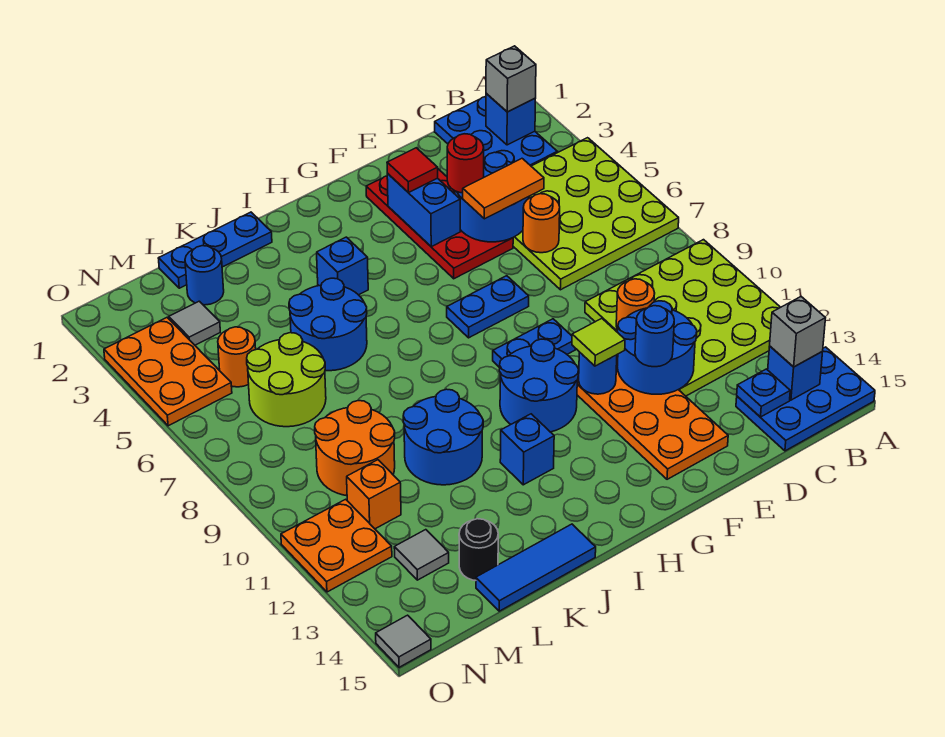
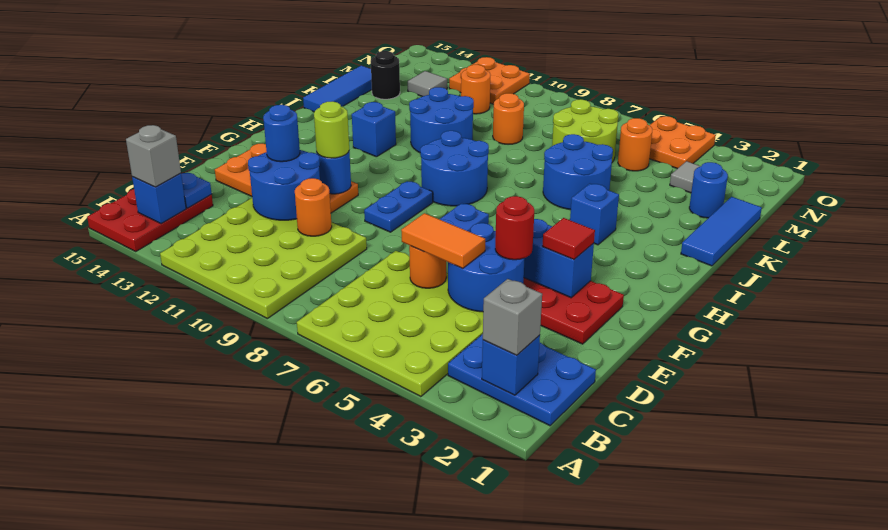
blue plate A14:C15 level 1 -> red plate A14:C15 level 1
orange tile D5:E5 level 3 -> orange tile D5:D6 level 3
lime tile F11 level 3 -> lime round brick F11 level 3
blue round brick G10:H11 level 1 -> blue round brick H8:I9 level 1
blue plate J1:L1 level 1 -> blue tile J1:L1 level 1
orange round brick L9:M10 level 1 -> orange round brick L9 level 1
orange brick M11 level 1 -> orange round brick M11 level 1
orange plate N3:O5 level 1 -> orange plate N4:O5 level 1
grey tile O15 level 1 -> none

